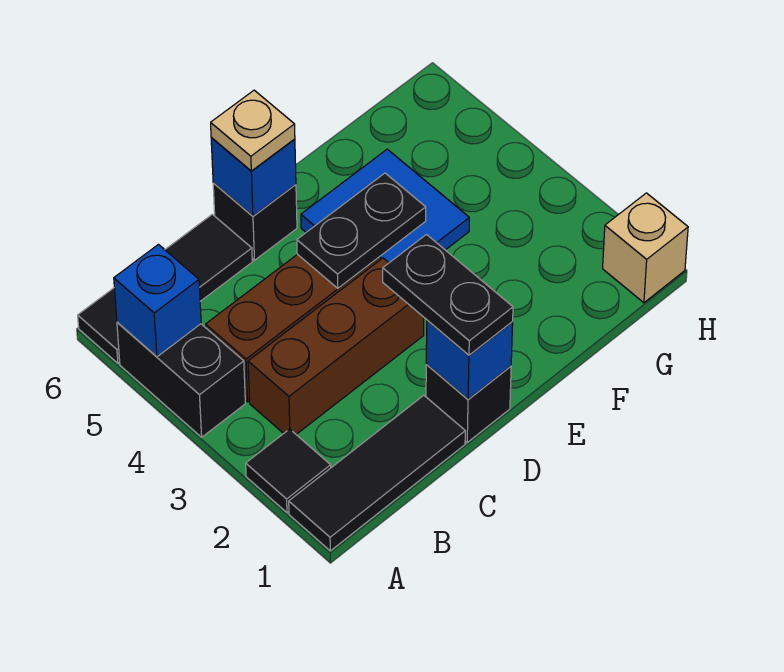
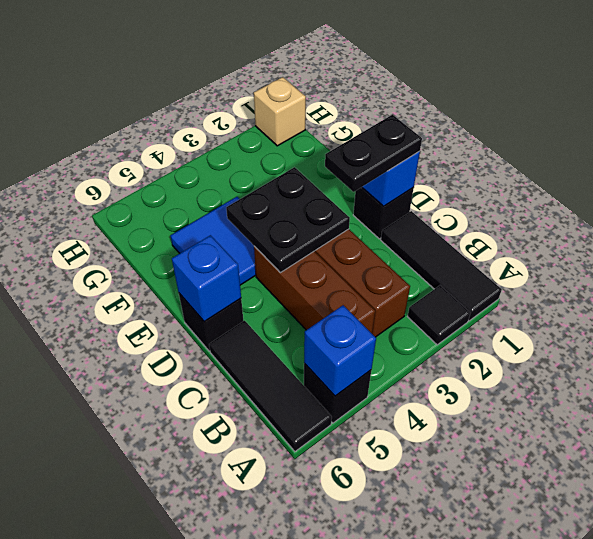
black brick A4:A5 level 1 -> black brick A5 level 1
black plate D4:E4 level 2 -> black plate D3:E4 level 2
tan plate D6 level 3 -> none

